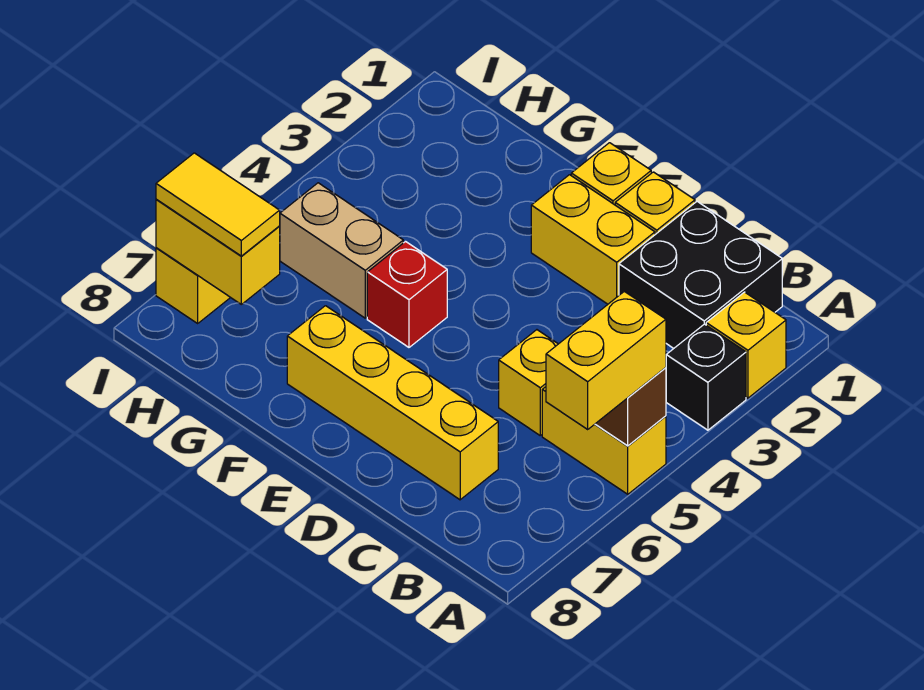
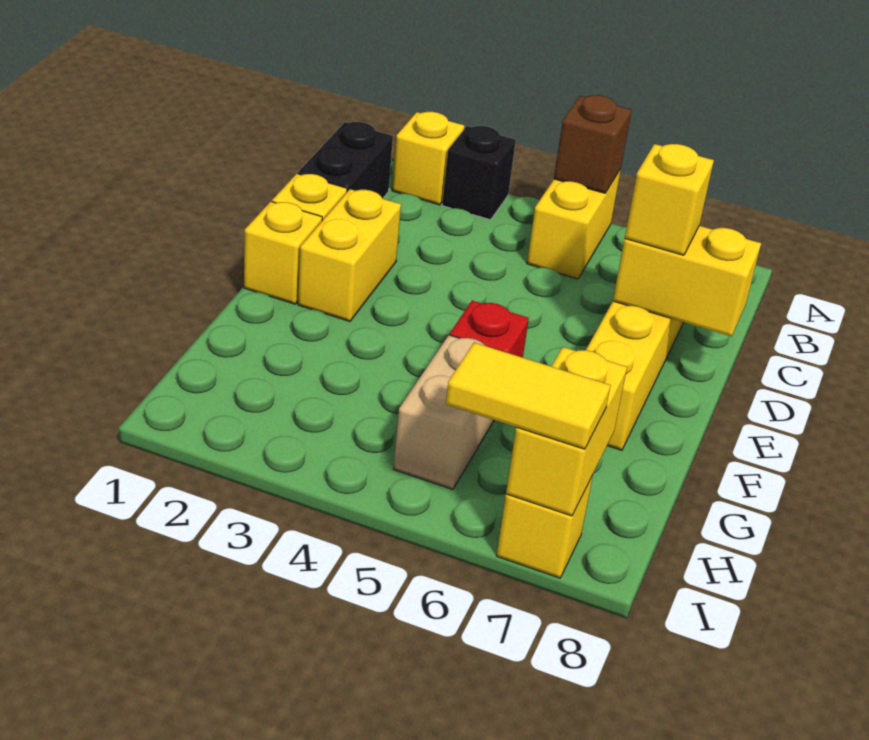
yellow brick A5:A6 level 3 -> yellow brick D7:D8 level 2
black brick B1:C2 level 1 -> black brick B1:C1 level 1
yellow brick C5 level 1 -> yellow brick D7 level 3
yellow tile H7:I7 level 3 -> yellow tile I6:I7 level 3

